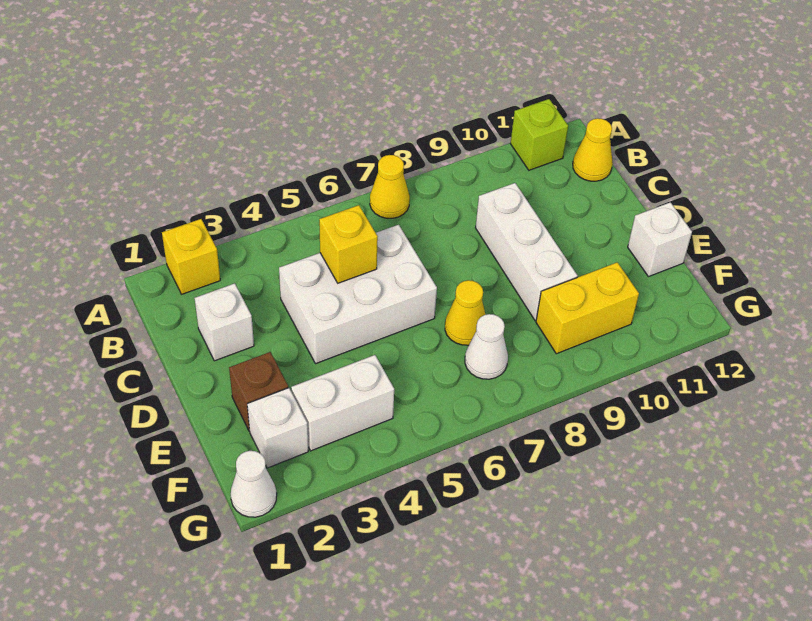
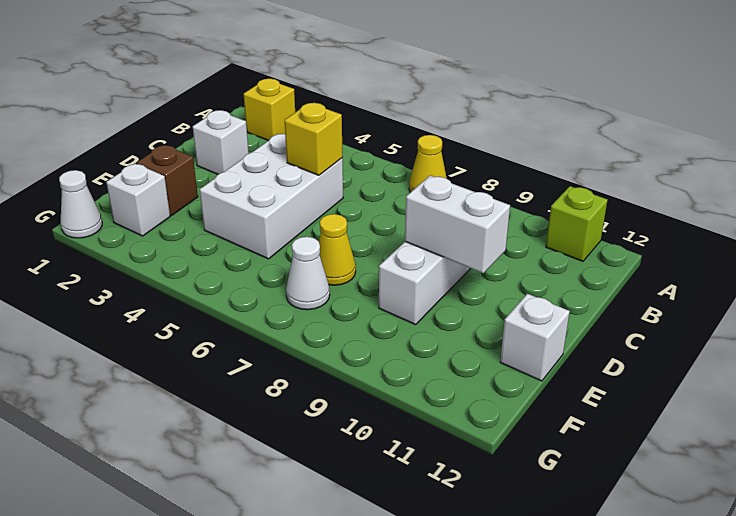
yellow cone B12 level 1 -> none
white brick C4:D6 level 1 -> white brick C4:E5 level 1
white brick F3:F4 level 1 -> white brick D9:D10 level 2
yellow brick F9:F10 level 1 -> none

